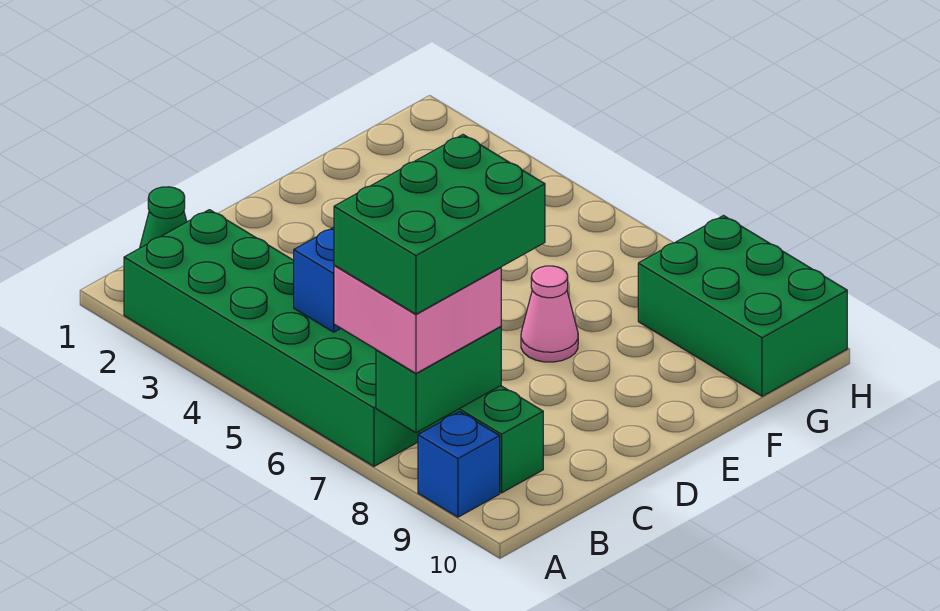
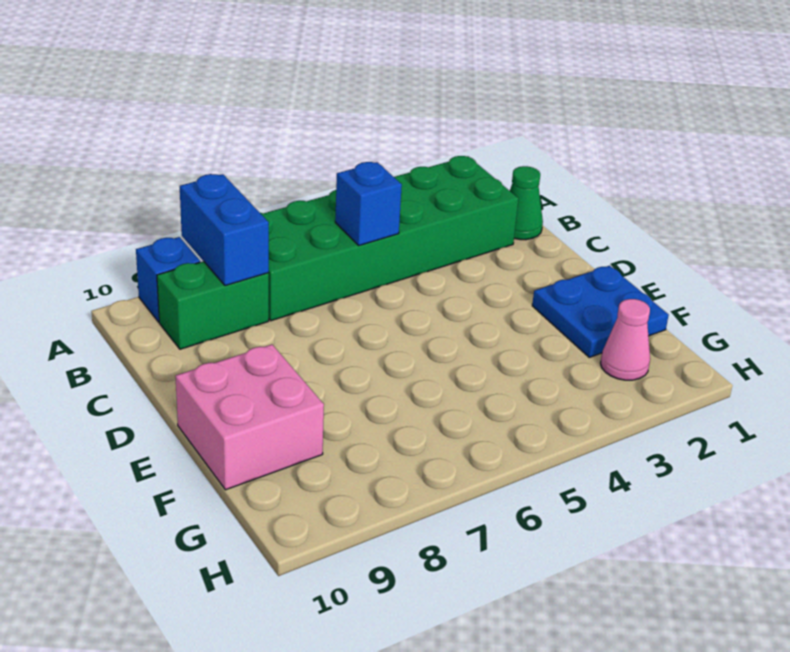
pink brick A7:B8 level 3 -> pink brick E9:F10 level 1
green brick A7:C8 level 4 -> none
green brick A8:B8 level 2 -> blue brick A8:B8 level 2
none -> blue plate E1:F2 level 1
pink cone E7 level 1 -> pink cone G2 level 1
green brick G8:H10 level 1 -> none

